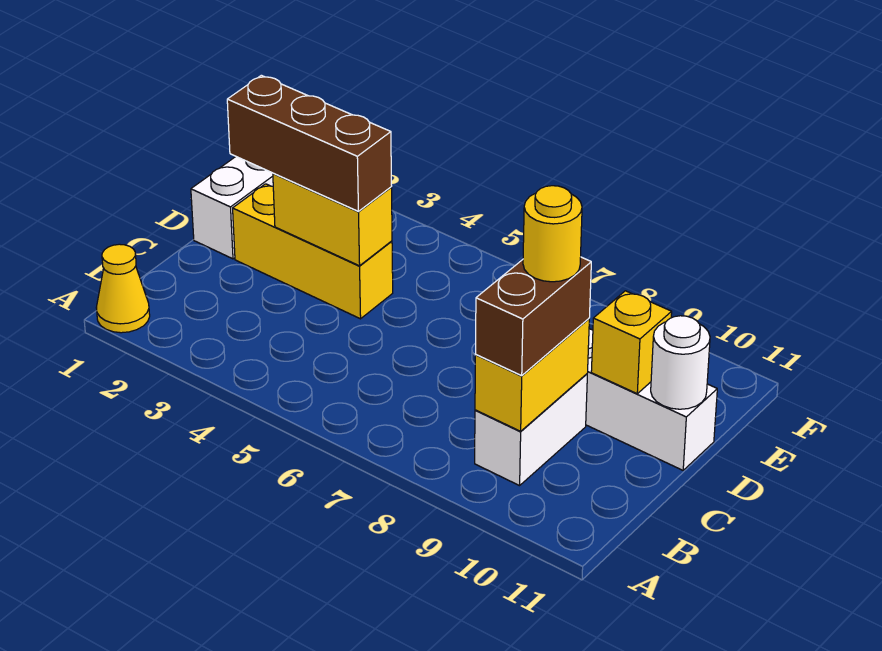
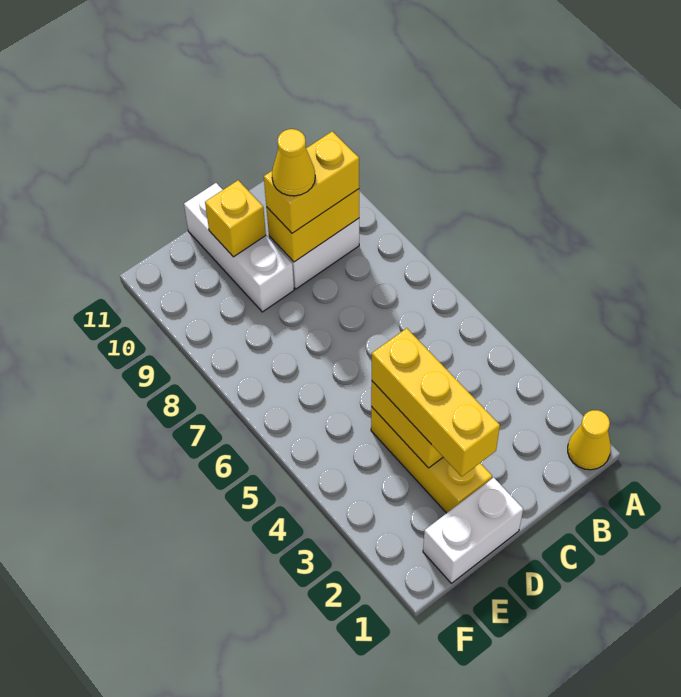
brown brick B9:C9 level 3 -> yellow brick B9:C9 level 3
yellow round brick C9 level 4 -> yellow cone C9 level 4
brown brick D2:D4 level 3 -> yellow brick D2:D4 level 3
white round brick D11 level 2 -> none

